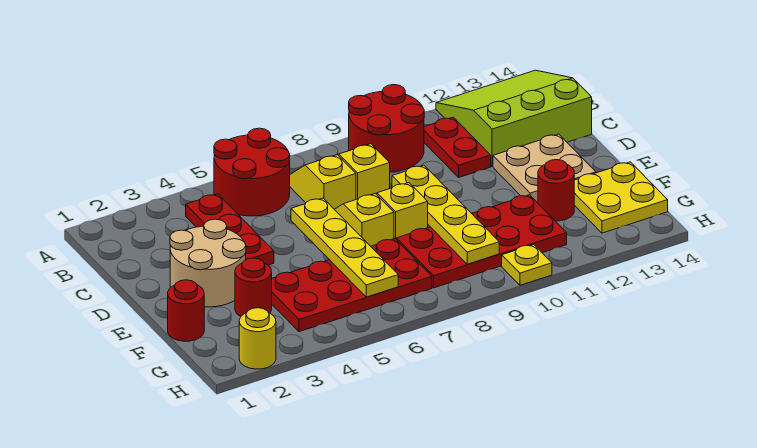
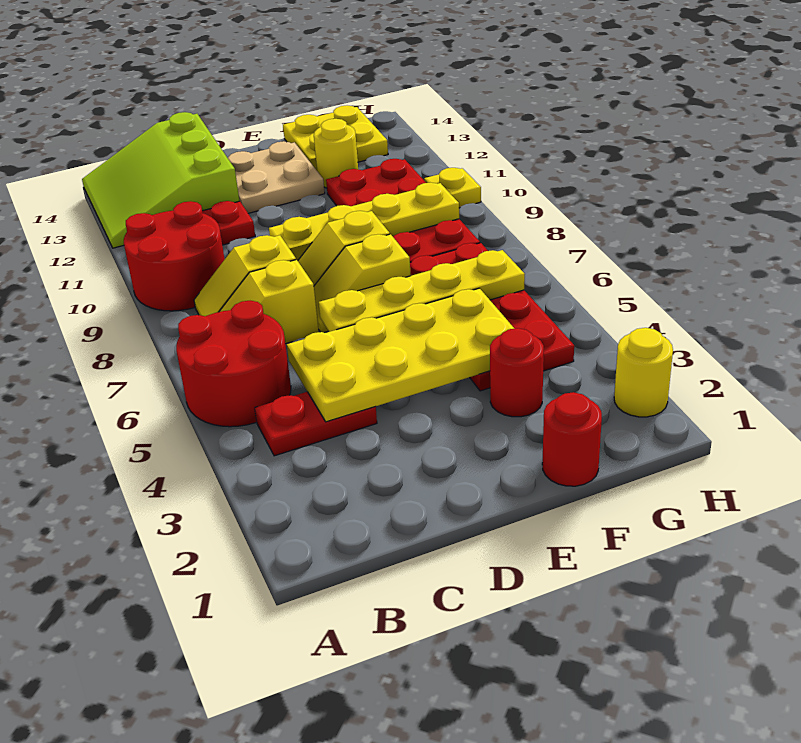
red plate B4:D4 level 1 -> red plate B4:C4 level 1
none -> yellow plate C4:F5 level 2
tan round brick D2:E3 level 1 -> none
red round brick F12 level 1 -> yellow round brick F12 level 1

